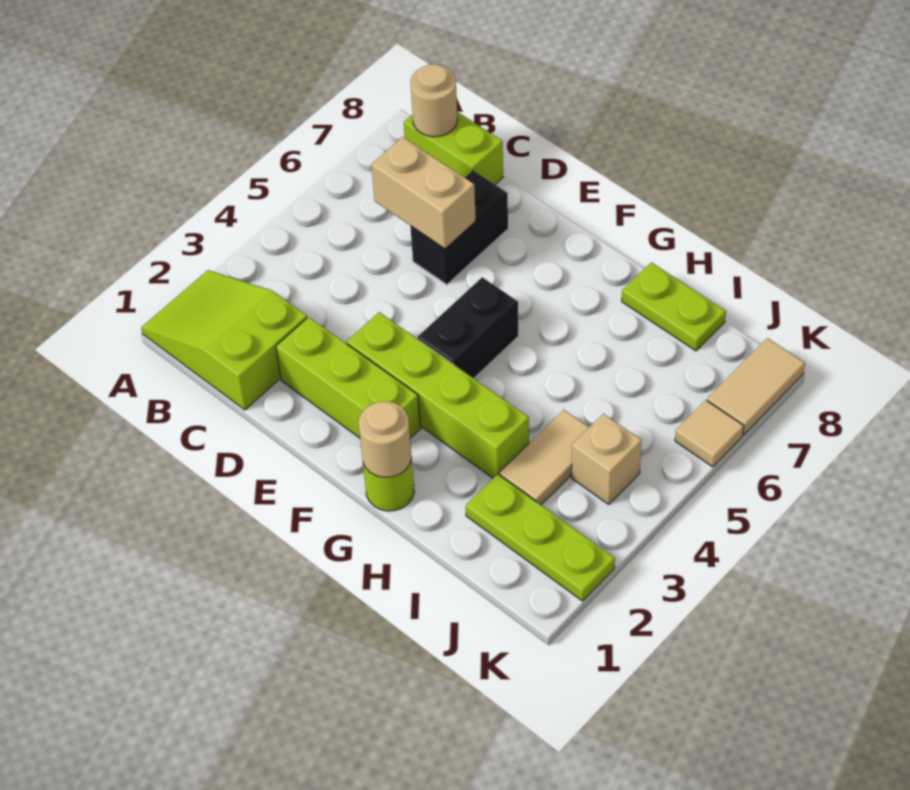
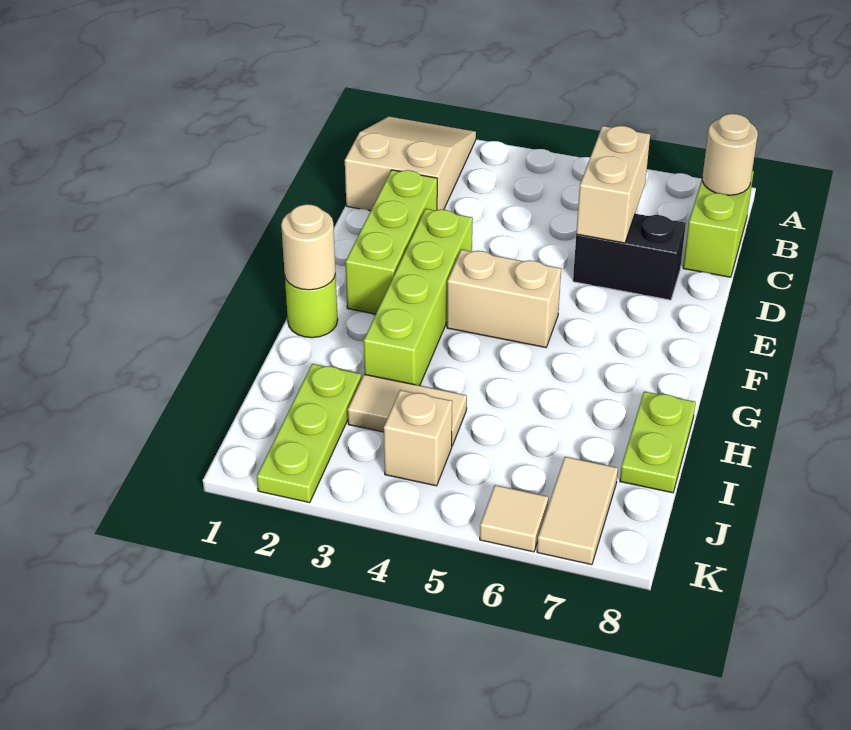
lime slope A1:C2 level 1 top C -> tan slope A1:C2 level 1 top C
black brick F4:F5 level 1 -> tan brick F4:F5 level 1
tan tile K7:K8 level 1 -> tan tile J7:K7 level 1

